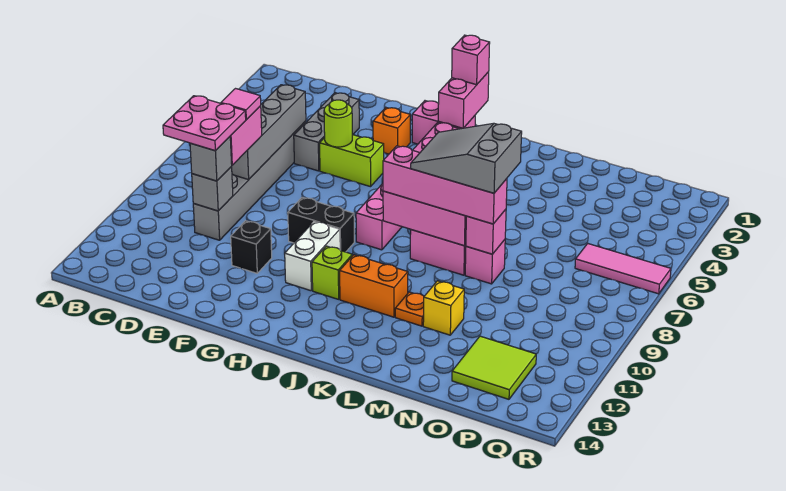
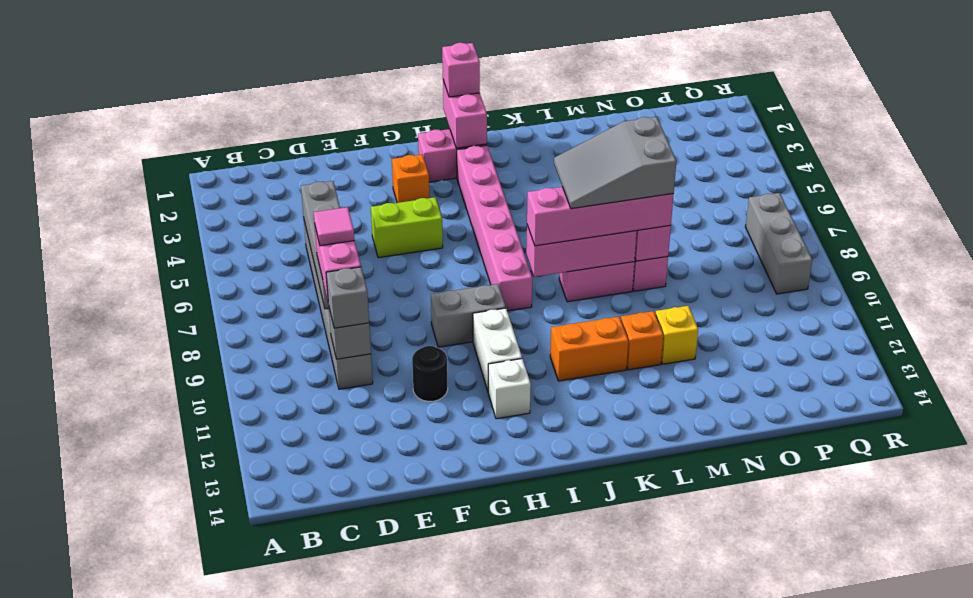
pink plate C9:D10 level 4 -> none
grey brick E3:E5 level 1 -> grey brick Q7:Q9 level 1
lime round brick F5 level 2 -> none
black brick F11 level 1 -> black round brick F11 level 1
black brick G9:H9 level 1 -> grey brick G9:H9 level 1
none -> white brick H12 level 1
lime brick I11 level 1 -> none
orange plate L11 level 1 -> orange brick L11 level 1
lime tile O12:P13 level 1 -> none
pink tile P6:R6 level 1 -> none

